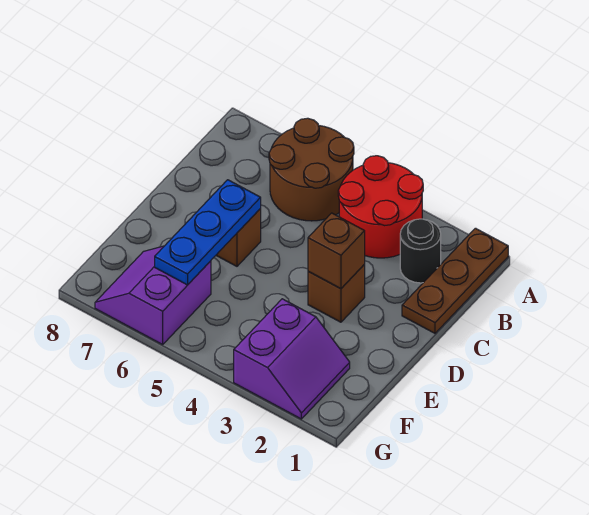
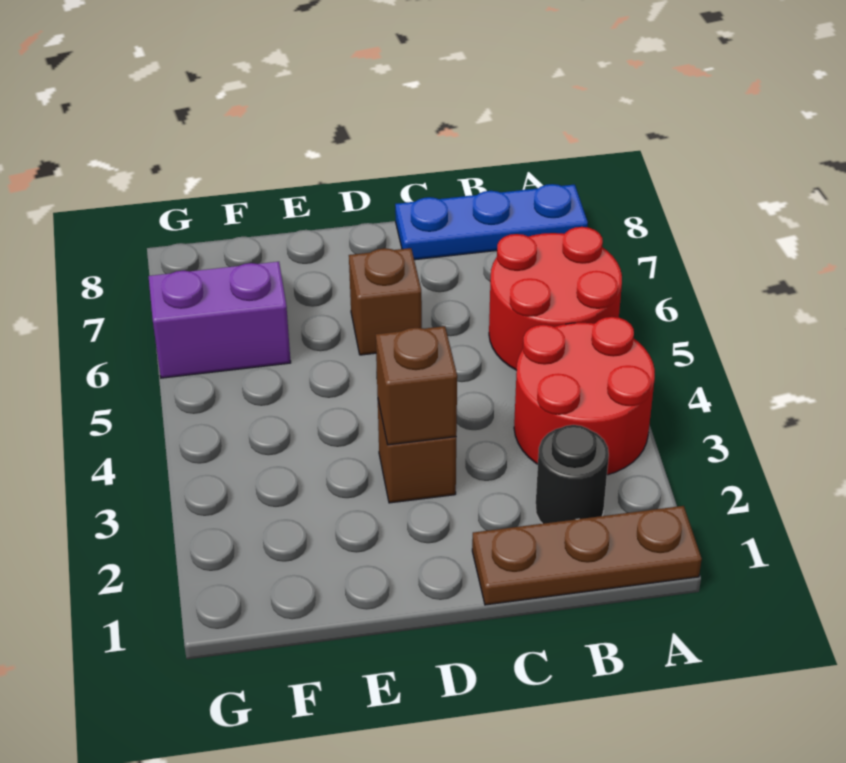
brown round brick A5:B6 level 1 -> red round brick A5:B6 level 1
blue plate D6:F6 level 2 -> blue plate A8:C8 level 1
purple slope F2:G3 level 1 top 3 -> none

